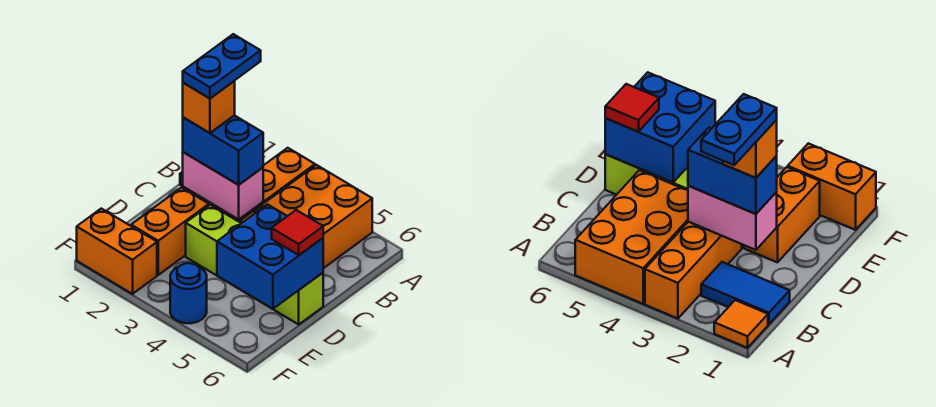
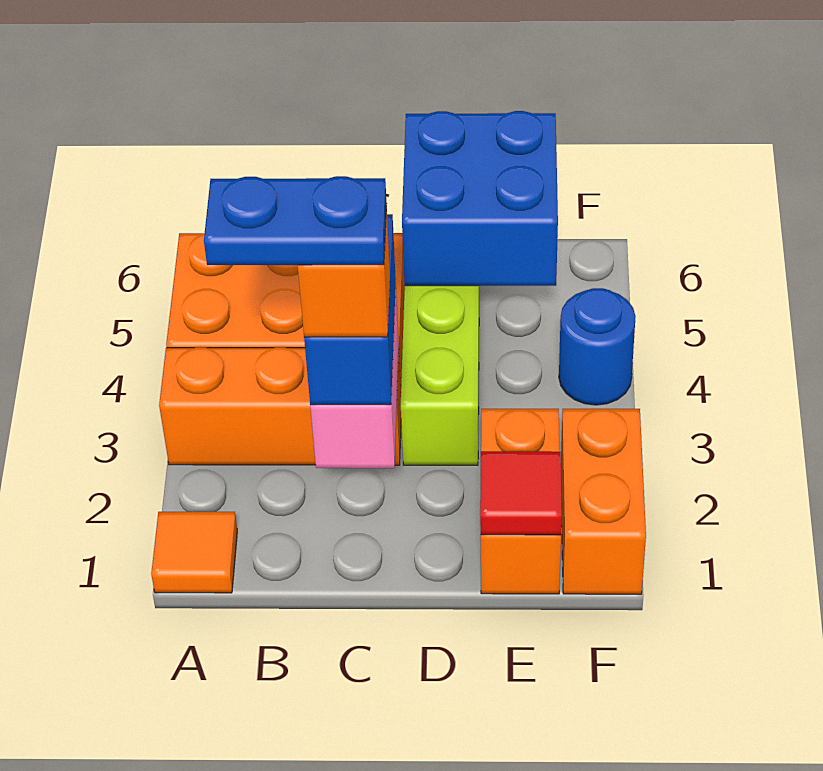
blue tile B1:B2 level 1 -> none
orange brick D2:E2 level 1 -> orange brick E1:E2 level 1
red tile D6 level 3 -> red tile E1 level 2

